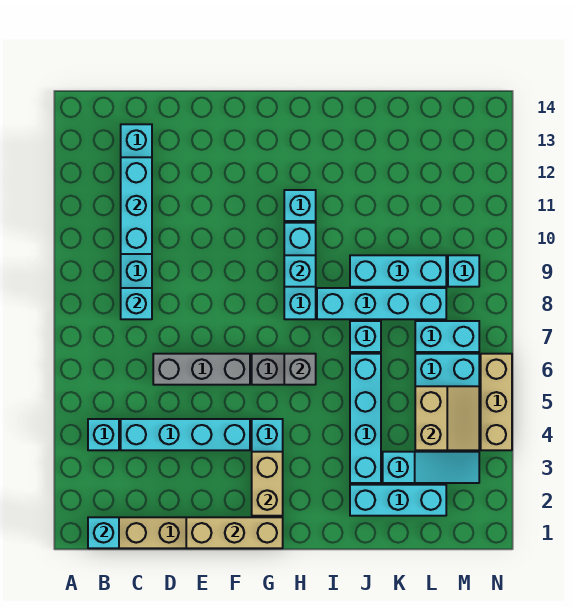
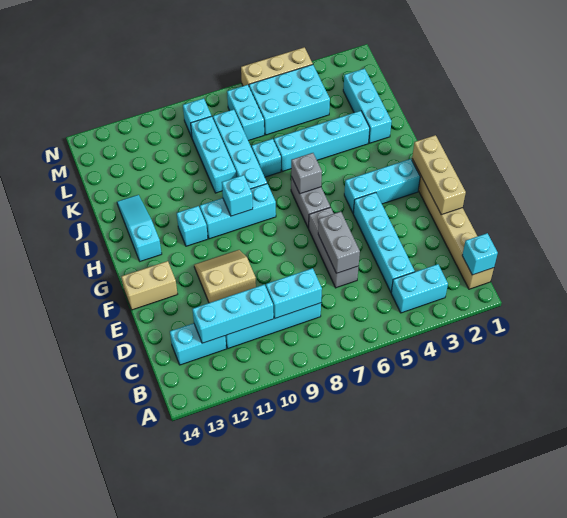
cyan brick B4 level 1 -> cyan brick B3:B4 level 1
cyan brick C8 level 2 -> cyan brick C8:C9 level 2
none -> grey brick D6:E6 level 2
tan brick G2:G3 level 2 -> tan brick F13:F14 level 1
cyan slope K3:M3 level 1 top K -> cyan slope H13:J13 level 1 top H
tan slope L4:M5 level 2 top L -> tan slope E10:F11 level 1 top E

